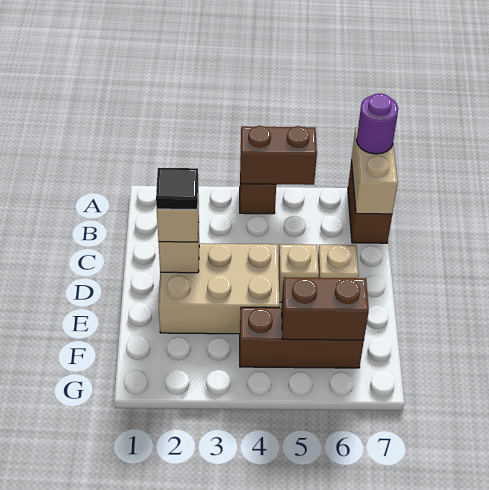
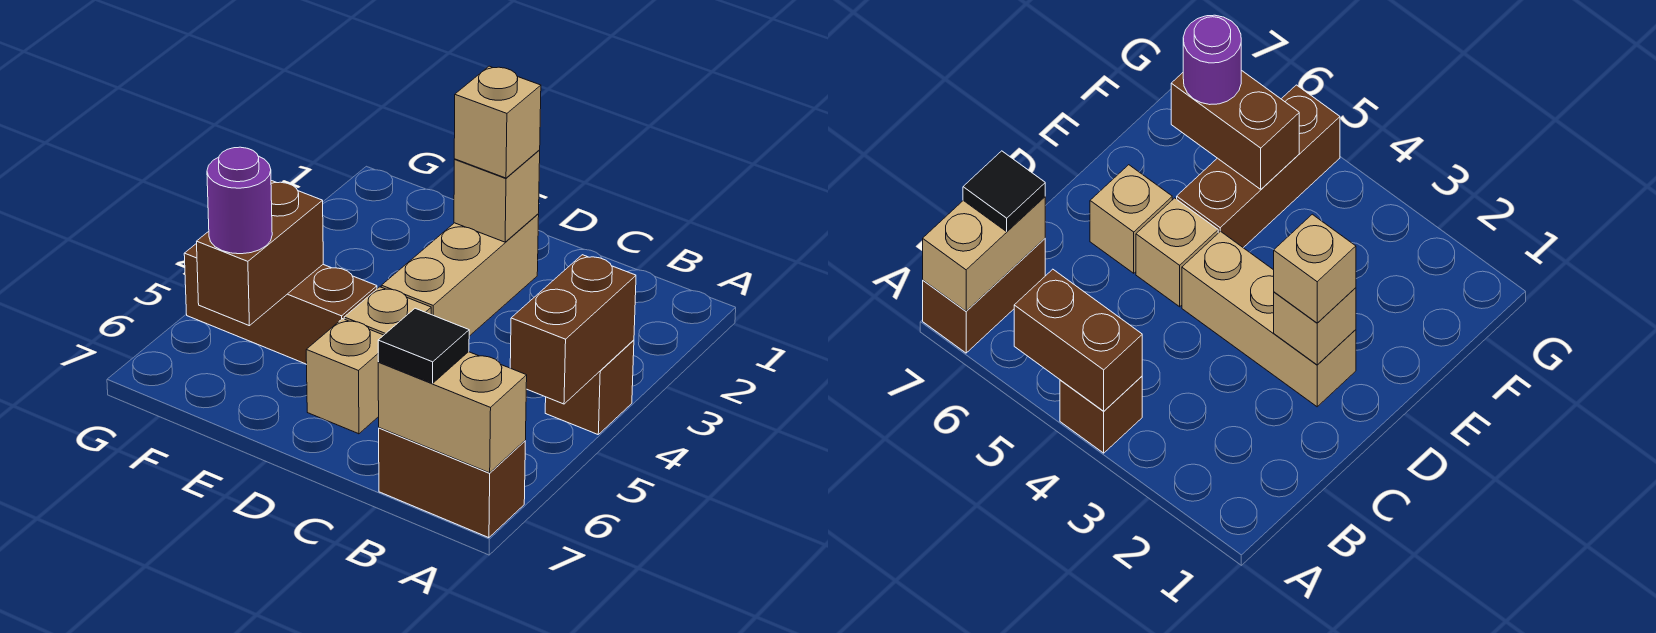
purple round brick A7 level 3 -> purple round brick F6 level 3
tan brick D2:E4 level 1 -> tan brick D2:D4 level 1
black tile D2 level 4 -> black tile B7 level 3
brown brick F4:F6 level 1 -> brown brick E5:G5 level 1

